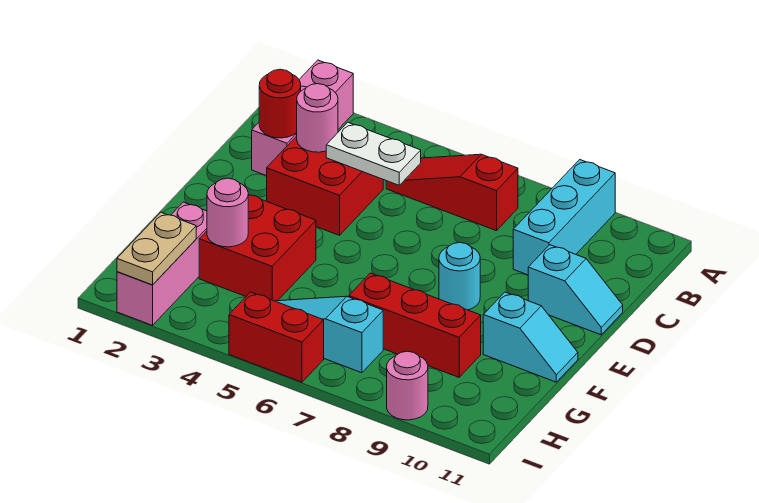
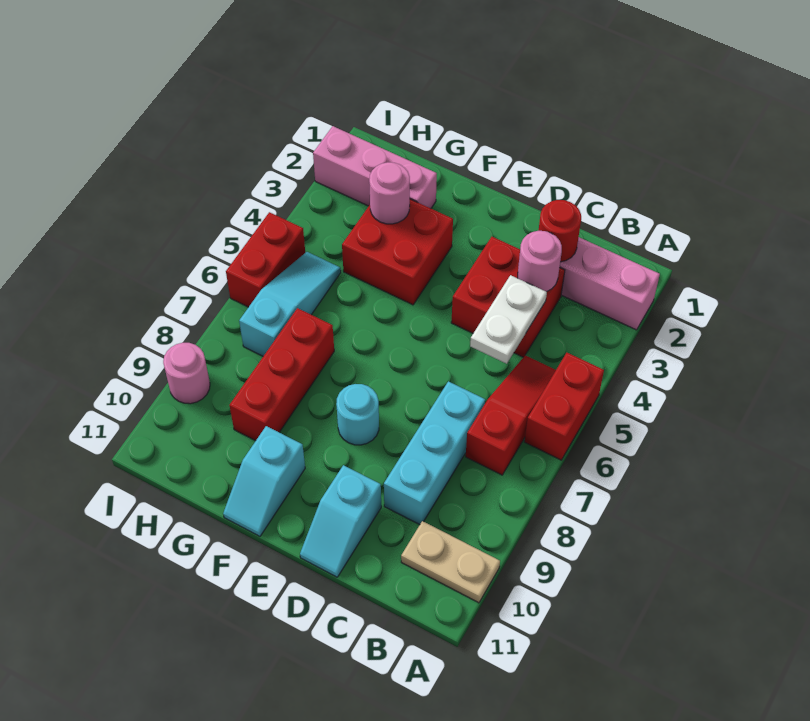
none -> red brick A5:A6 level 1
cyan brick A9:C9 level 1 -> cyan brick C7:C9 level 1
tan plate H2:I2 level 2 -> tan plate A10:B10 level 1

